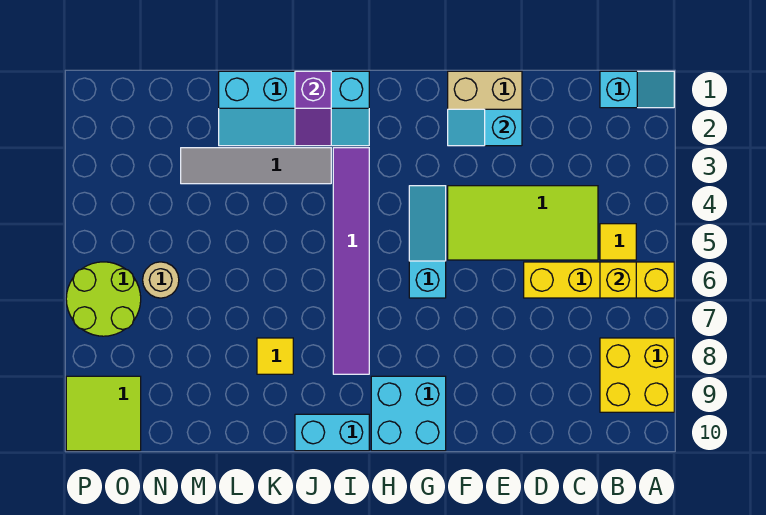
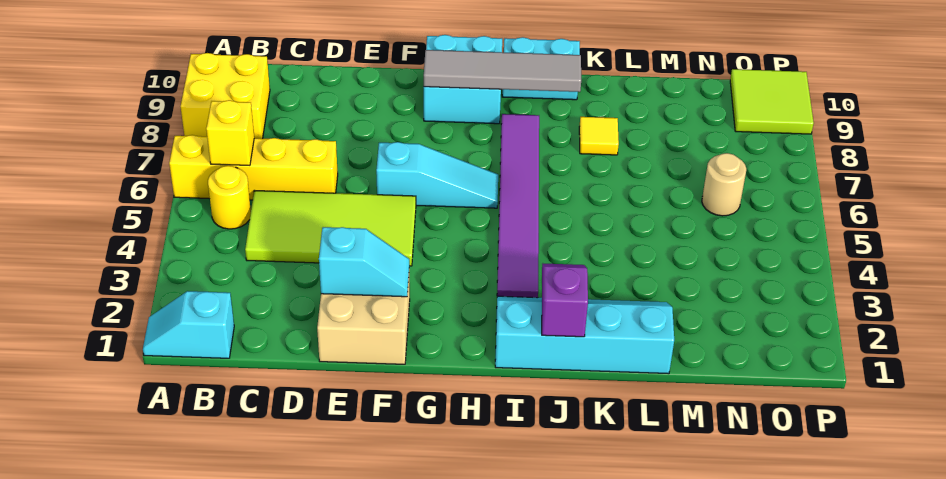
yellow tile B5 level 1 -> yellow round brick B5 level 1
cyan slope G4:G6 level 1 top 6 -> cyan slope F6:H6 level 1 top F
grey tile J3:M3 level 1 -> grey tile G9:J9 level 2
lime round brick O6:P7 level 1 -> none

